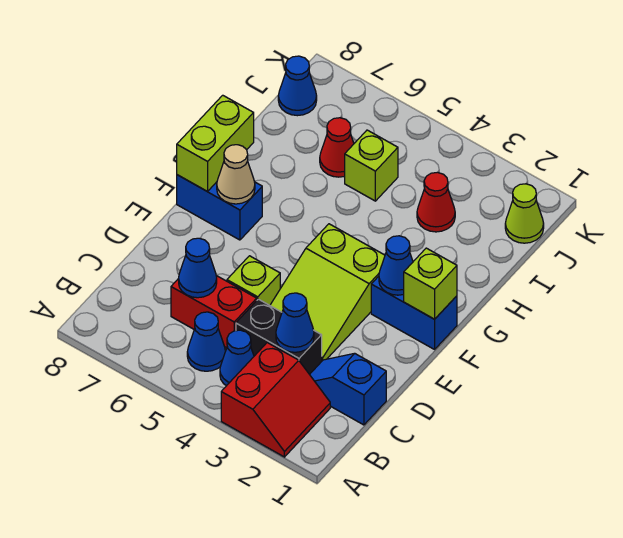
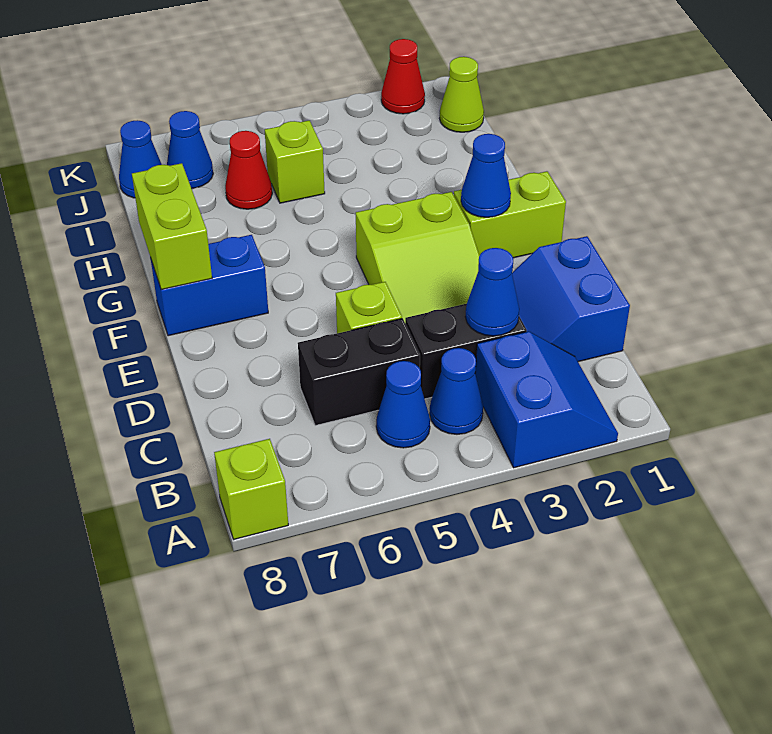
red slope A2:B3 level 1 top 3 -> blue slope A2:B3 level 1 top 3
blue slope C1:C2 level 1 top 1 -> blue slope C1:D2 level 1 top 1
red brick C5:C6 level 1 -> black brick C5:C6 level 1
blue cone C6 level 2 -> blue cone J7 level 1
blue brick F1:F2 level 1 -> lime brick F1:F2 level 1
lime brick F1 level 2 -> lime brick A8 level 1
tan cone F7 level 2 -> none
red cone I3 level 1 -> red cone K2 level 1

